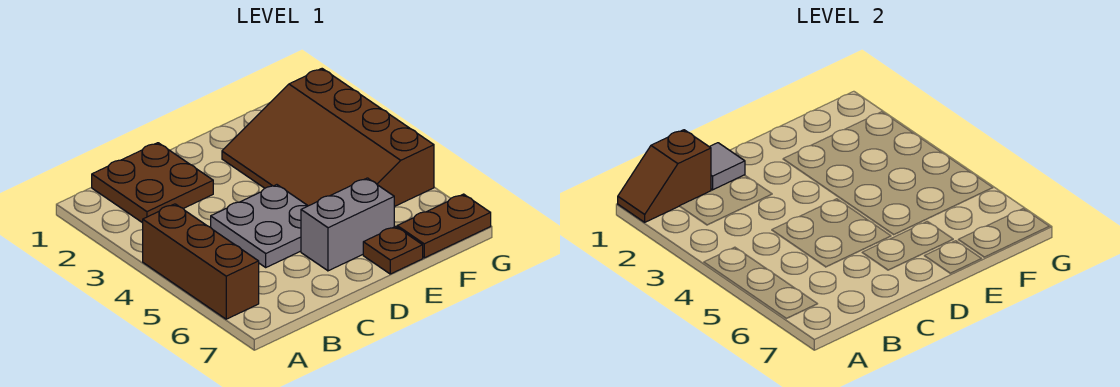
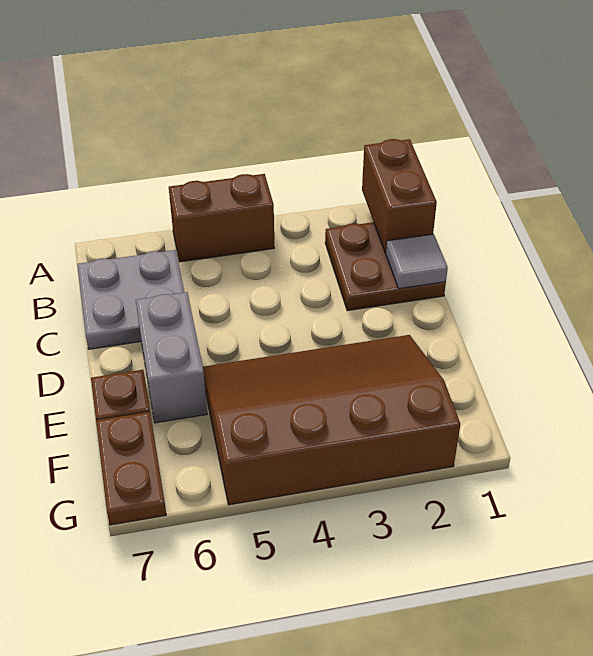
brown slope A1:B1 level 2 top B -> brown brick A1:B1 level 2
brown brick A4:A6 level 1 -> brown brick A4:A5 level 1
grey plate C4:D5 level 1 -> grey plate B6:C7 level 1

